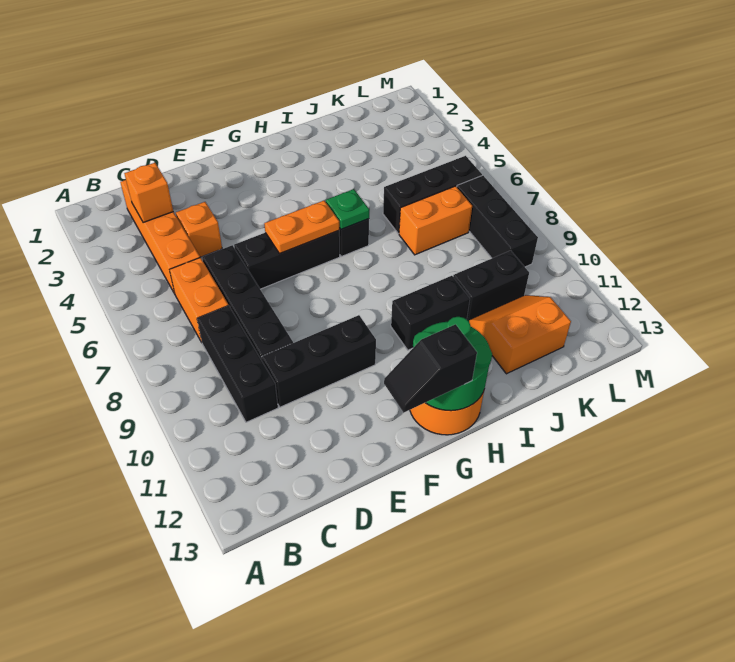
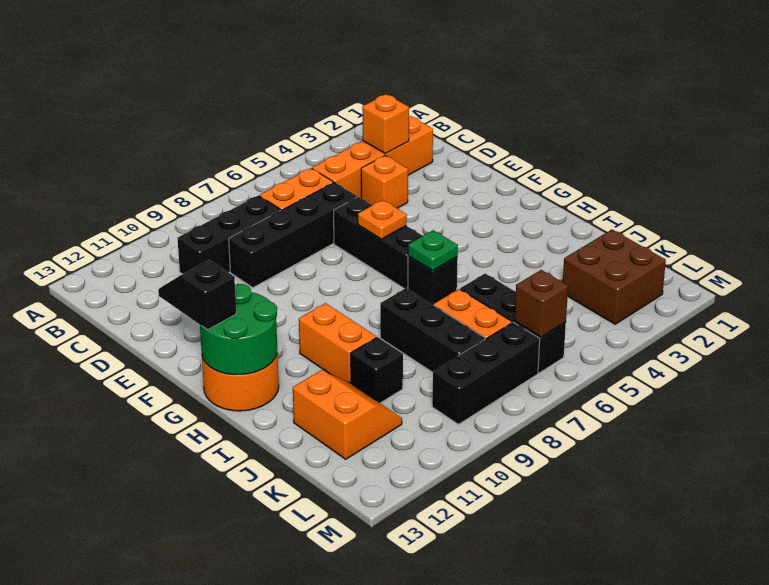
black brick D10:F10 level 1 -> black brick I8:K8 level 1
orange plate F6:G6 level 2 -> orange plate F6 level 2
black brick H10:I10 level 1 -> orange brick H10:I10 level 1
black brick J10:K10 level 1 -> black brick J10 level 1
none -> brown brick K2:L3 level 1
none -> brown brick L6 level 2

